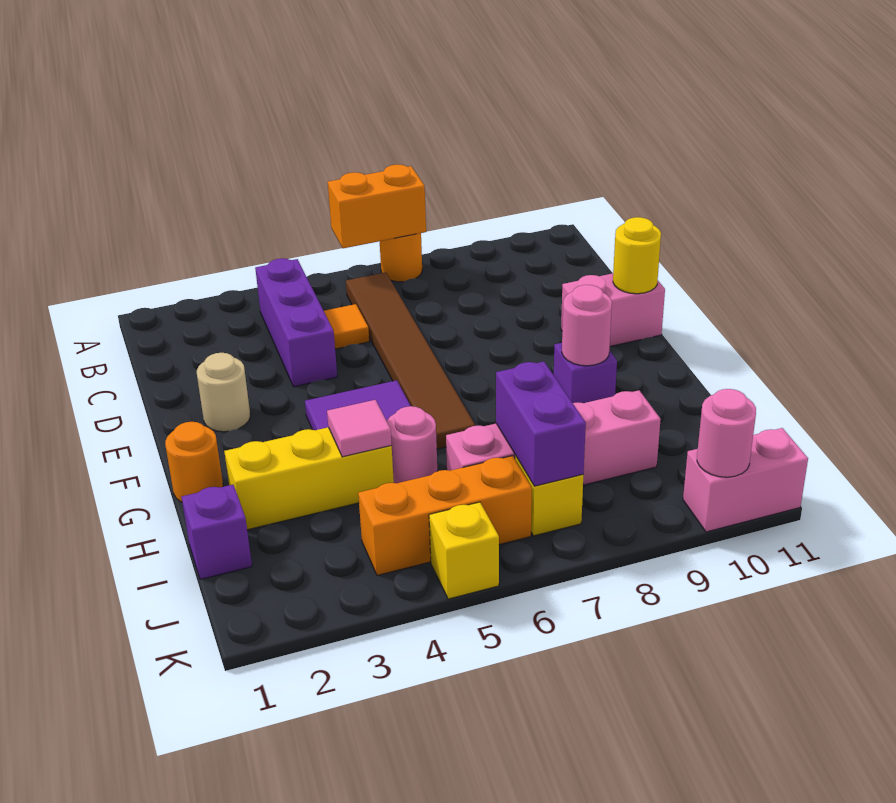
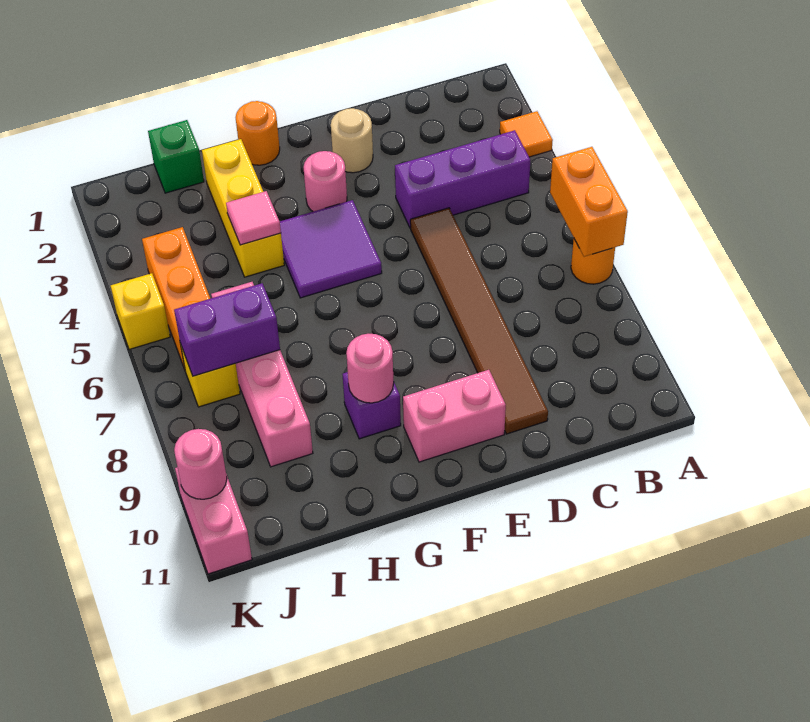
brown tile B6:G6 level 1 -> brown tile D5:D10 level 1
orange tile C5 level 1 -> orange tile A3 level 1
pink brick E10:E11 level 1 -> pink brick E10:F10 level 1
yellow round brick E11 level 2 -> none
pink round brick H5 level 1 -> pink round brick F3 level 1
purple brick I1 level 1 -> green brick I1 level 1

